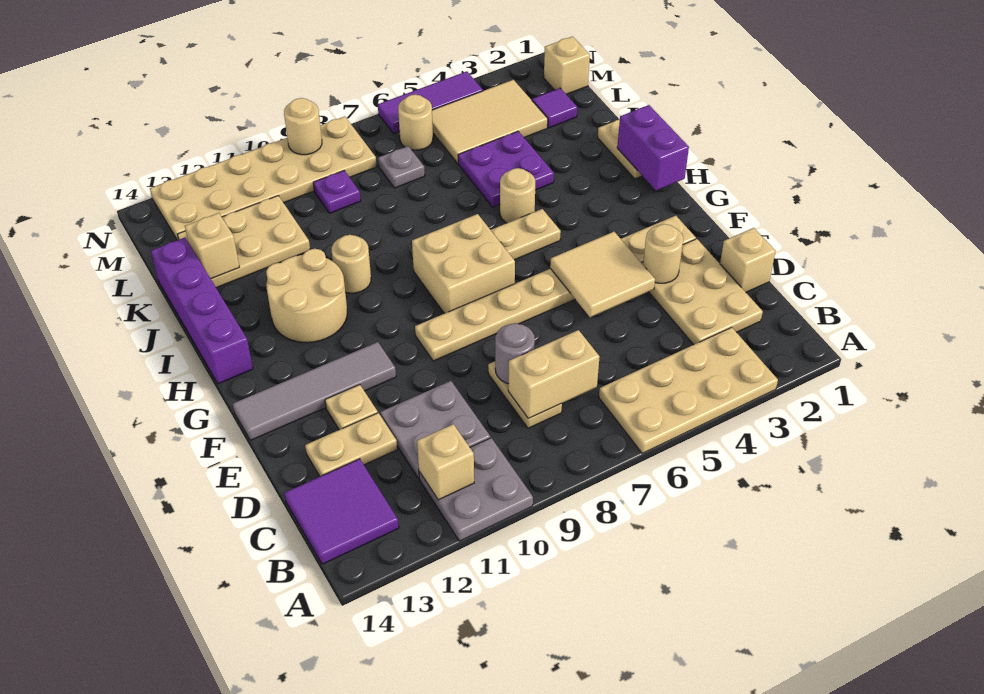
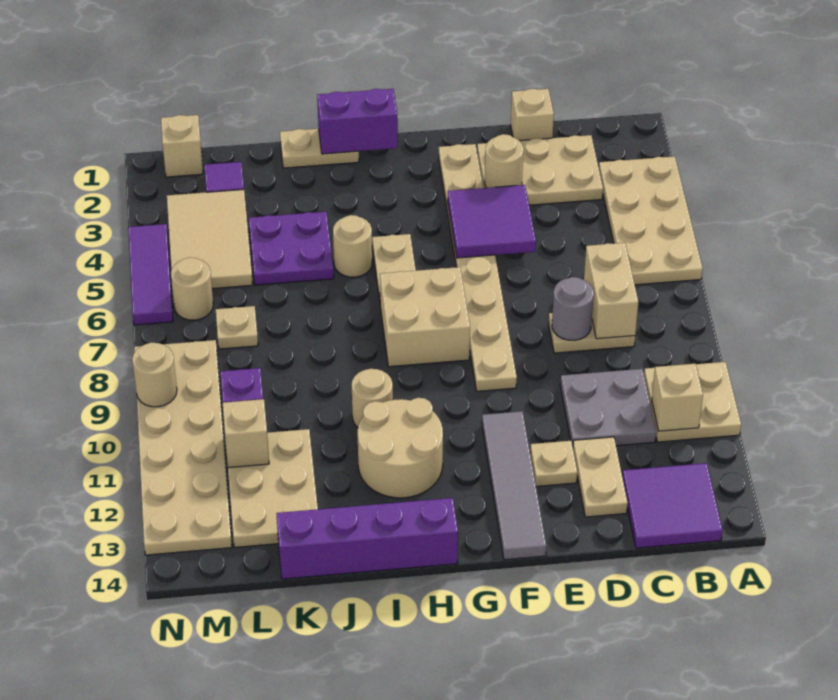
grey plate A10:B11 level 1 -> tan plate A10:B11 level 1
tan tile E4:F5 level 2 -> purple tile E4:F5 level 2
tan brick K13 level 2 -> tan brick L11 level 2
grey plate L7 level 1 -> tan plate L7 level 1

